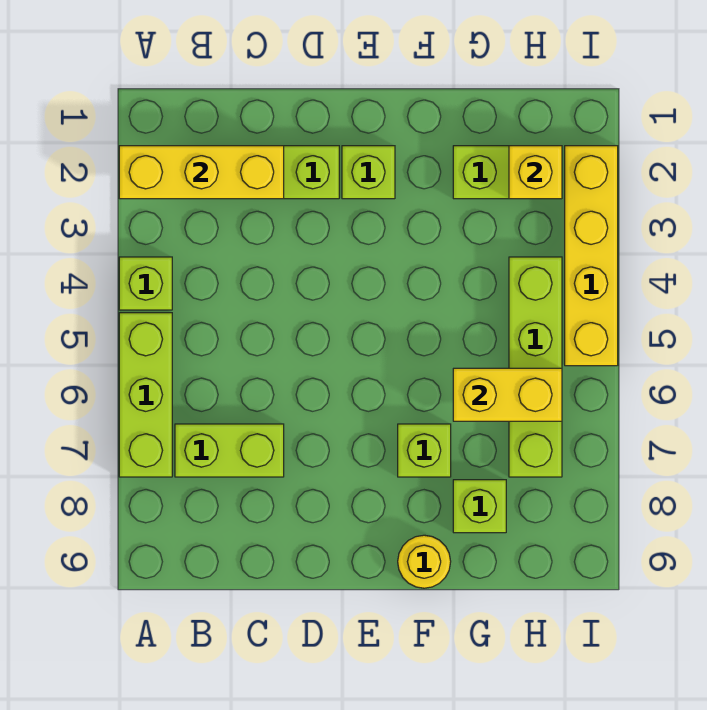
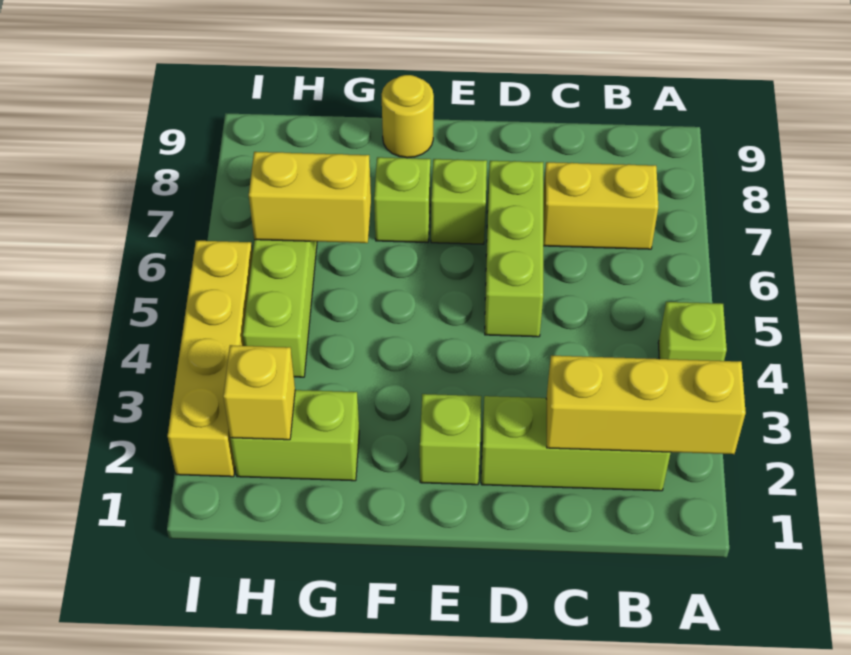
lime brick A5:A7 level 1 -> lime brick D5:D7 level 1
lime brick B7:C7 level 1 -> yellow brick B7:C7 level 1
lime brick G8 level 1 -> lime brick E7 level 1

